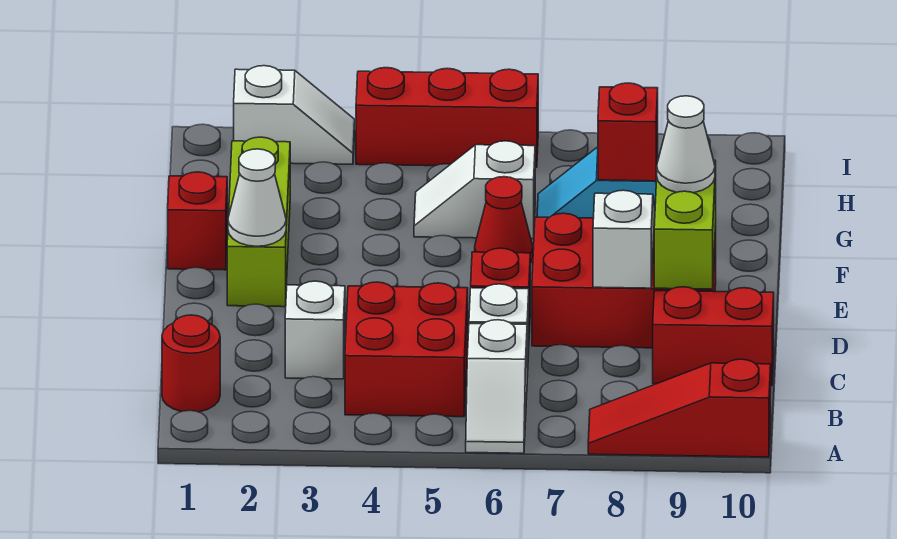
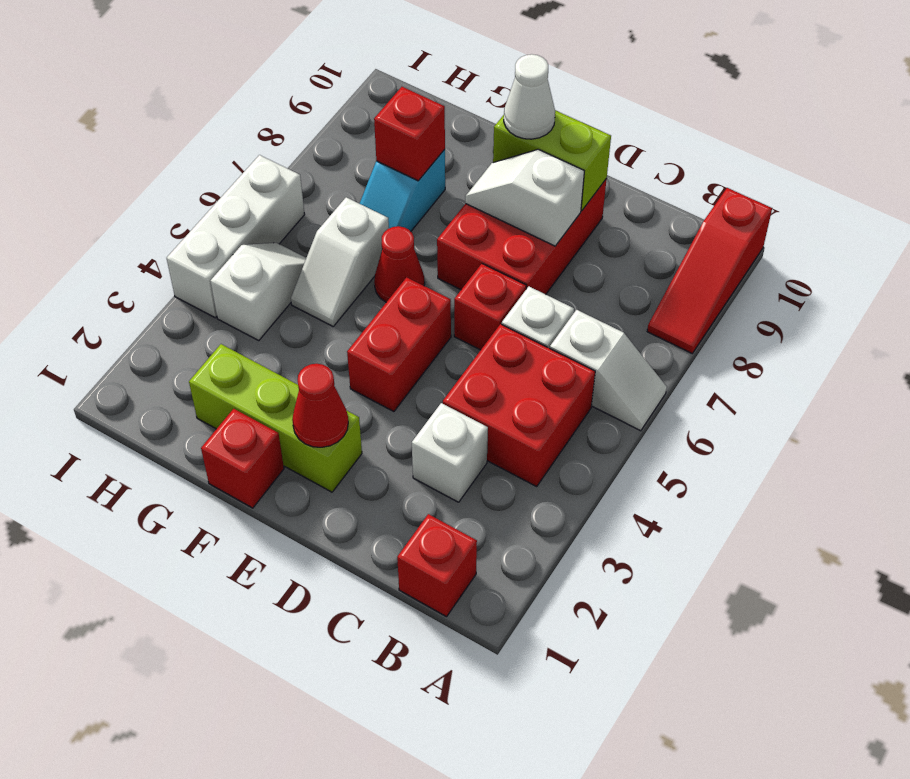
red round brick B1 level 1 -> red brick B1 level 1
red brick C9:C10 level 1 -> red brick E4:E5 level 1
white cone E2 level 2 -> red cone E2 level 2
white slope I2:I3 level 1 top 2 -> white slope H4:H5 level 1 top 4
red brick I4:I6 level 1 -> white brick I4:I6 level 1

